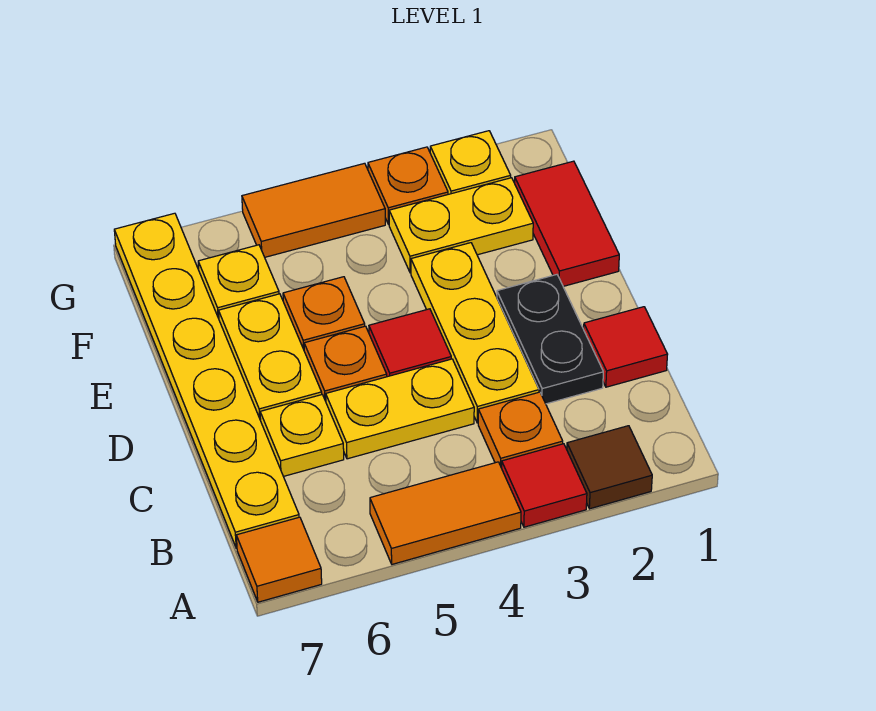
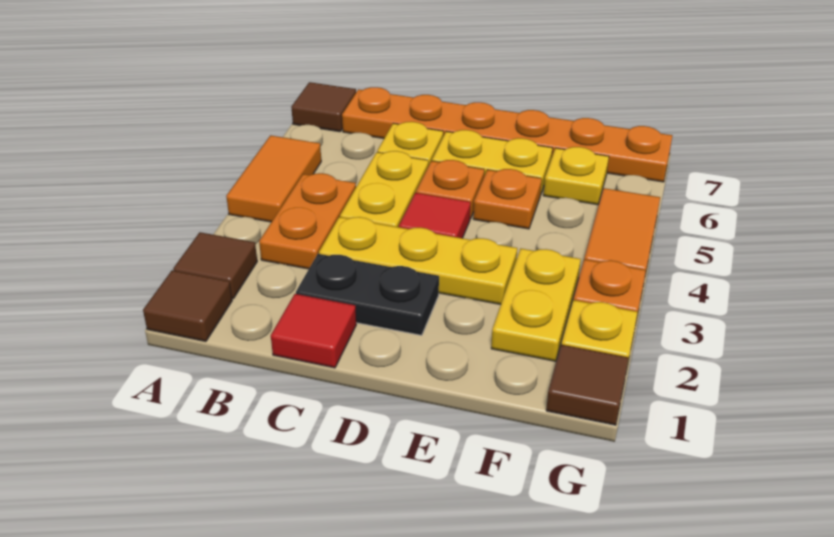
none -> brown tile A1 level 1
red tile A3 level 1 -> none
orange tile A7 level 1 -> brown tile A7 level 1
orange plate B3 level 1 -> orange plate B3:B4 level 1
yellow plate B7:G7 level 1 -> orange plate B7:G7 level 1
red tile E1:F1 level 1 -> none
none -> brown tile G1 level 1

